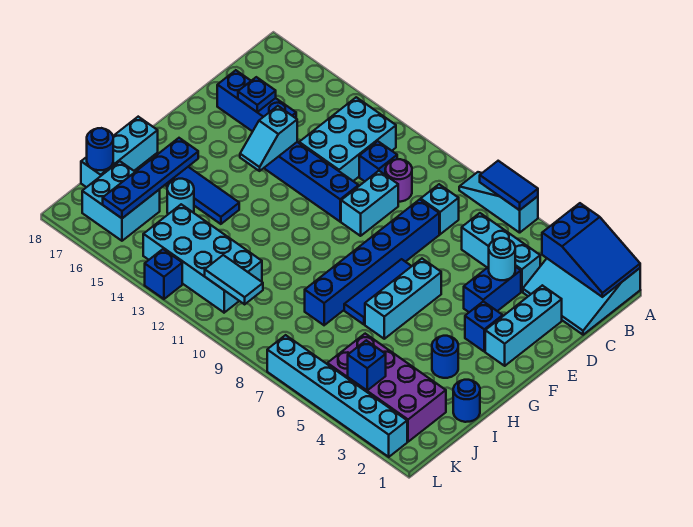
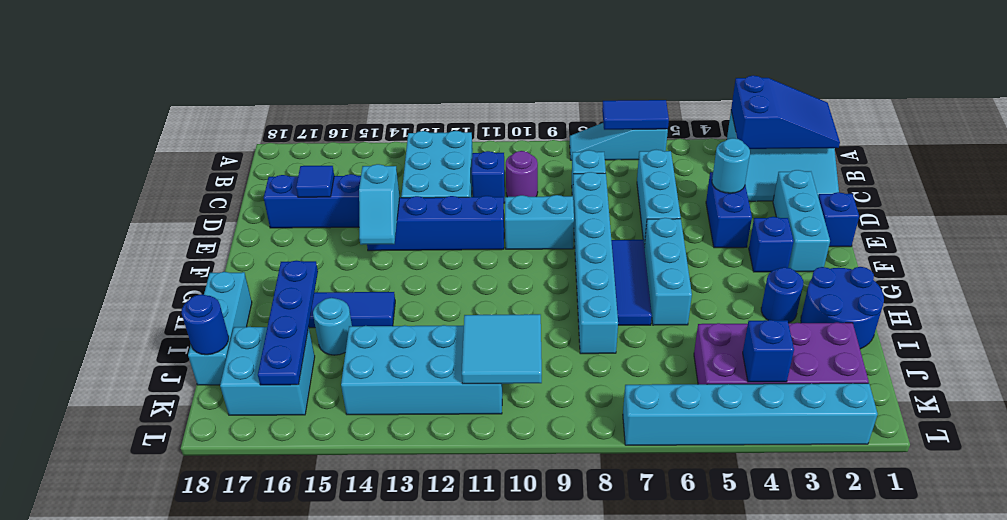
cyan brick C4:C6 level 1 -> cyan brick C6:E6 level 1
blue brick D8:I8 level 1 -> cyan brick D8:I8 level 1
cyan brick D10:E10 level 1 -> cyan brick E9:E10 level 1
blue plate D16 level 2 -> blue tile D16 level 2
blue round brick I1 level 1 -> blue round brick H1:I2 level 1
cyan tile K10:K11 level 2 -> cyan tile J10:K11 level 2
blue brick L13 level 1 -> blue brick E1 level 1

